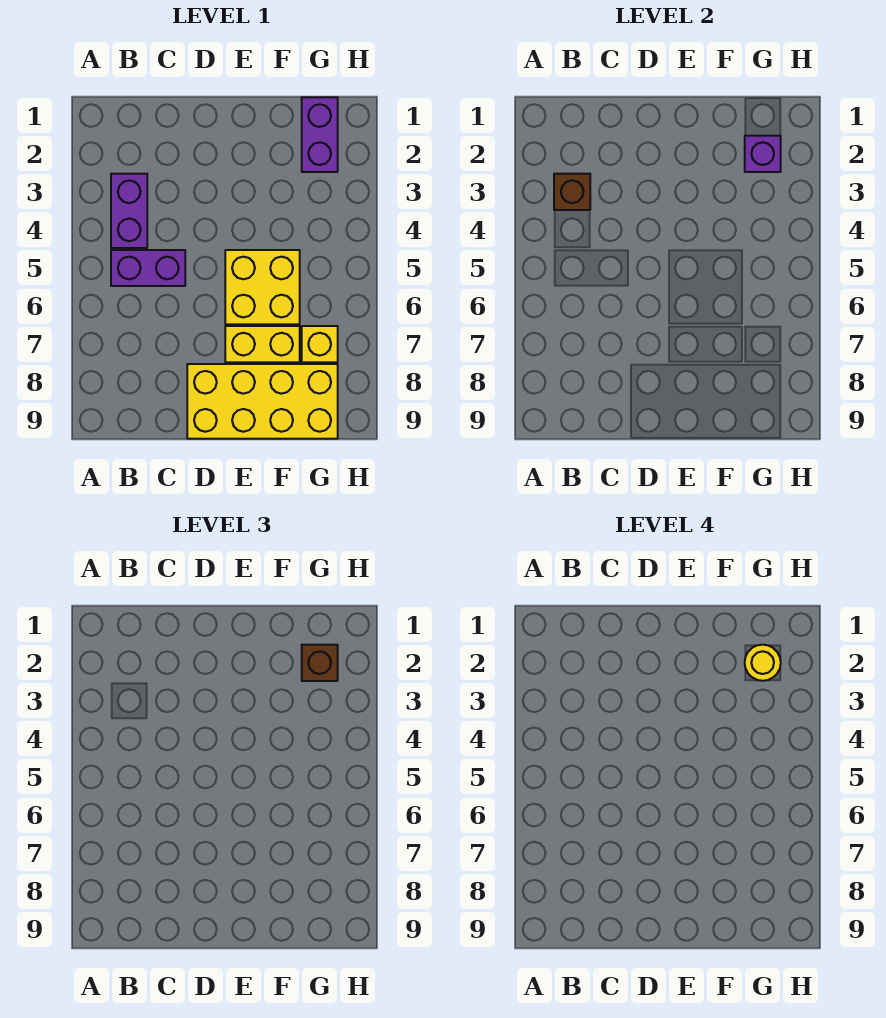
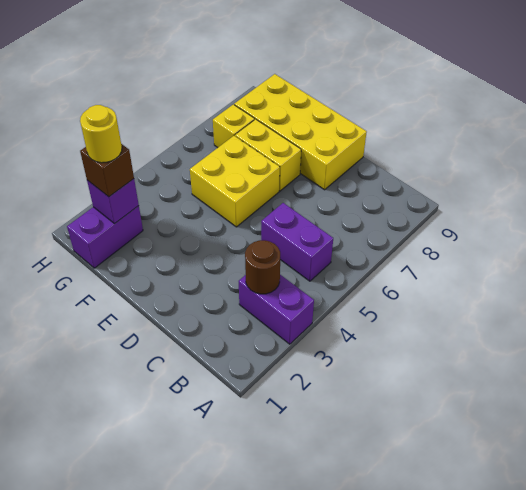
purple brick B3:B4 level 1 -> purple brick A3:B3 level 1
brown brick B3 level 2 -> brown round brick B3 level 2

